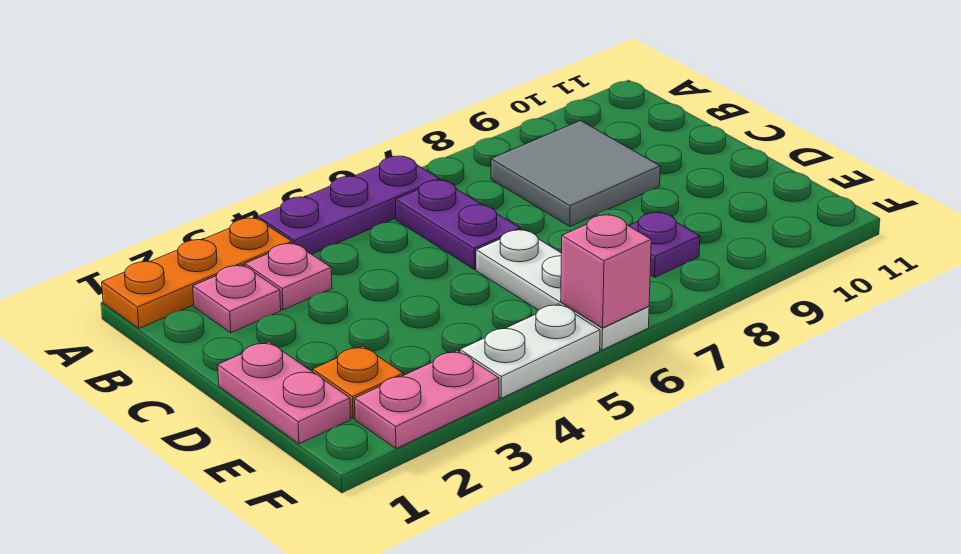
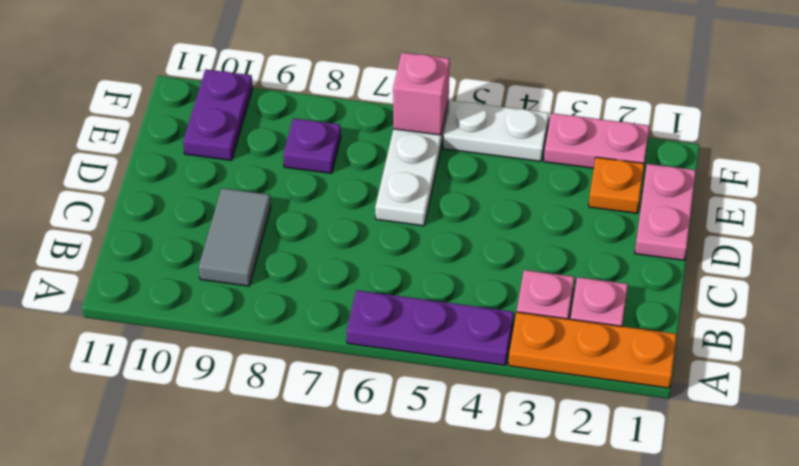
purple plate B6:C6 level 1 -> purple plate E10:F10 level 1
grey tile B8:C9 level 1 -> grey tile B9:C9 level 1

